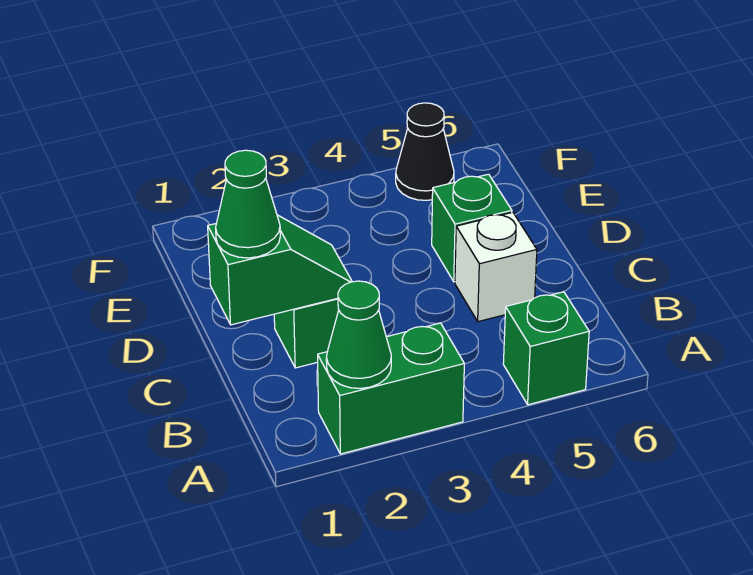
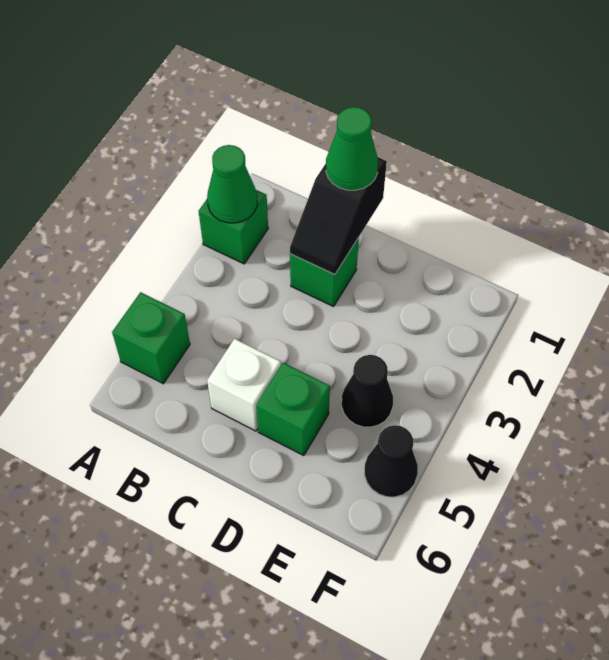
green brick A2:A3 level 1 -> green brick A2 level 1
green slope C1:C2 level 2 top 1 -> black slope C1:C2 level 2 top 1
none -> black cone E4 level 1

